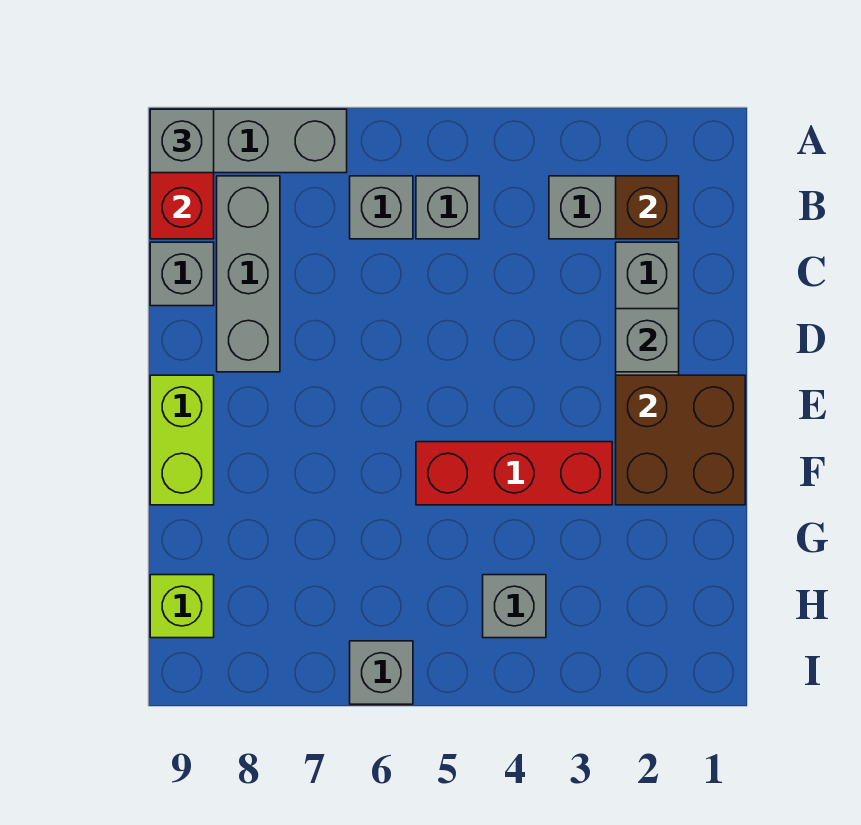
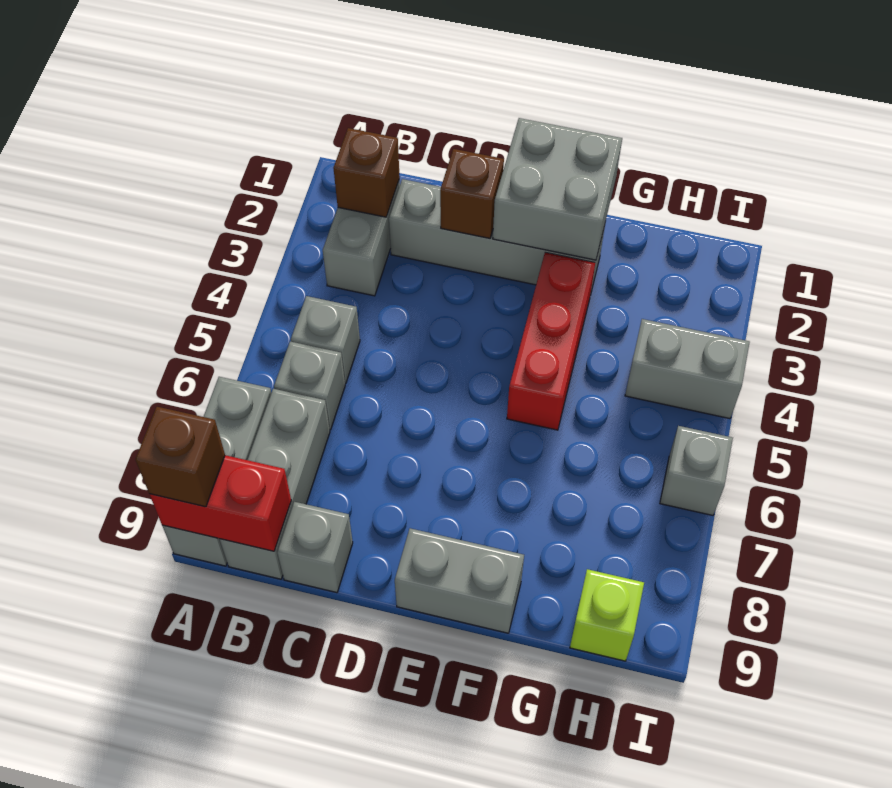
grey brick A9 level 3 -> brown brick A9 level 3
grey brick B8:D8 level 1 -> grey brick B7:B9 level 1
grey brick D2 level 2 -> brown brick D2 level 2
brown brick E1:F2 level 2 -> grey brick E1:F2 level 2
lime brick E9:F9 level 1 -> grey brick E9:F9 level 1
grey brick H4 level 1 -> grey brick H4:I4 level 1

